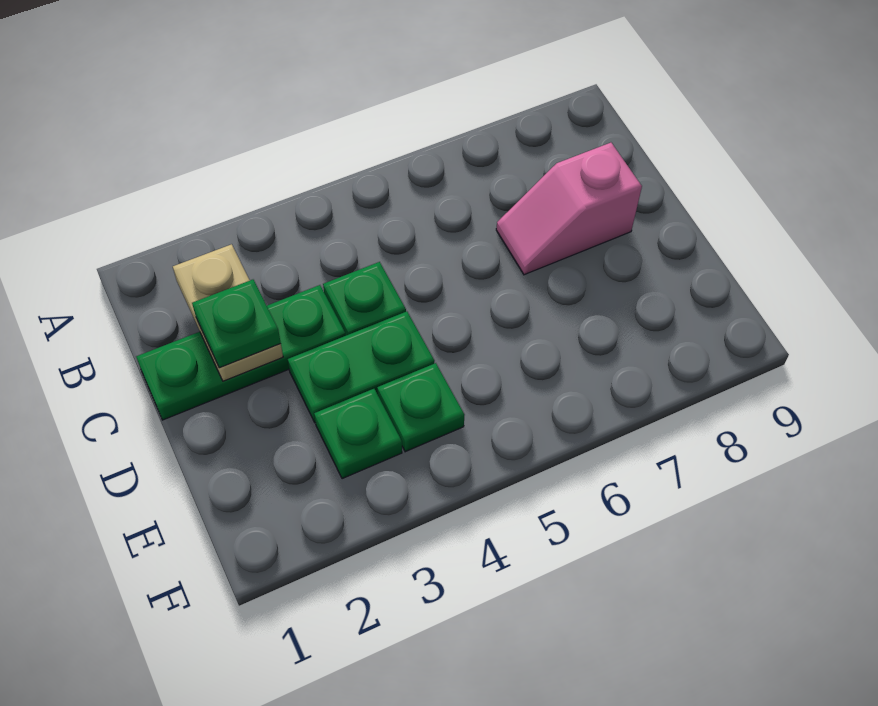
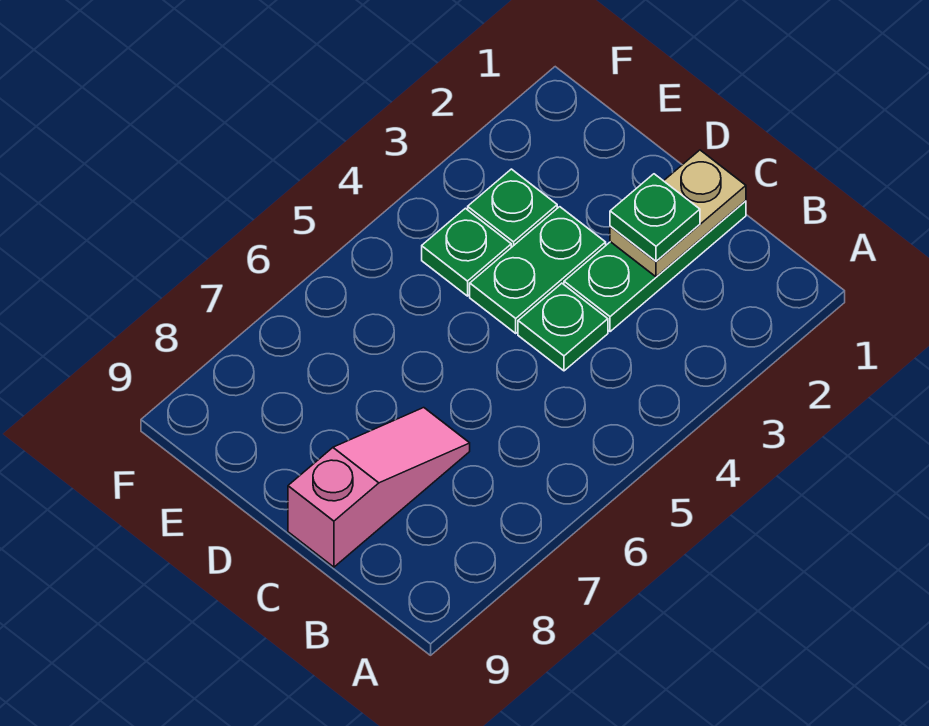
tan plate B2:C2 level 2 -> tan plate C1:C2 level 2
pink slope C7:C8 level 1 top 8 -> pink slope C7:C9 level 1 top 9

